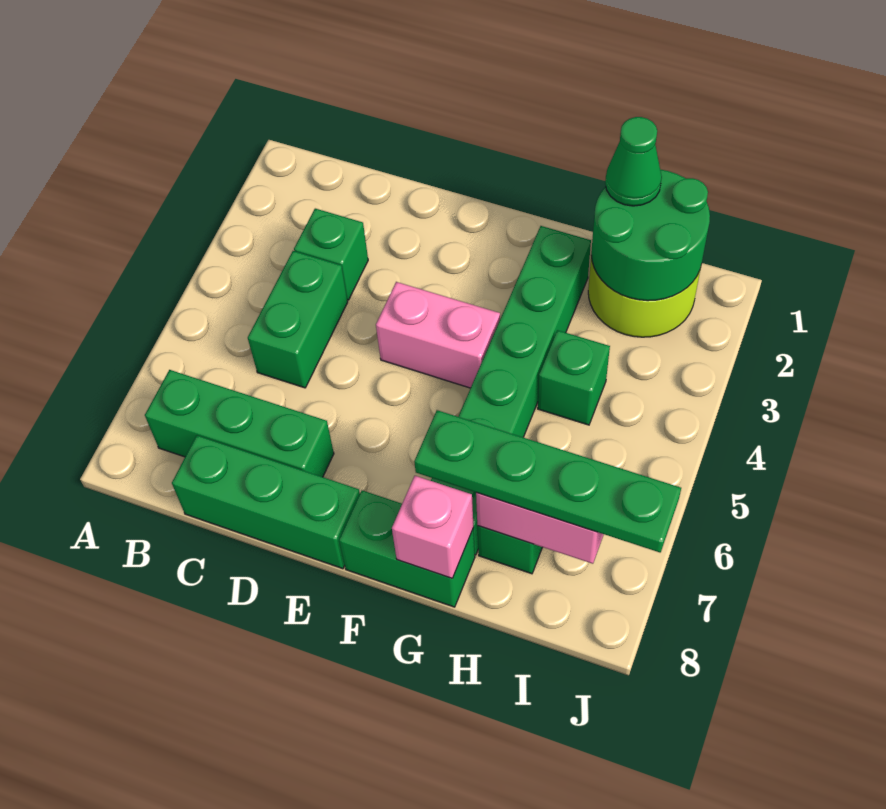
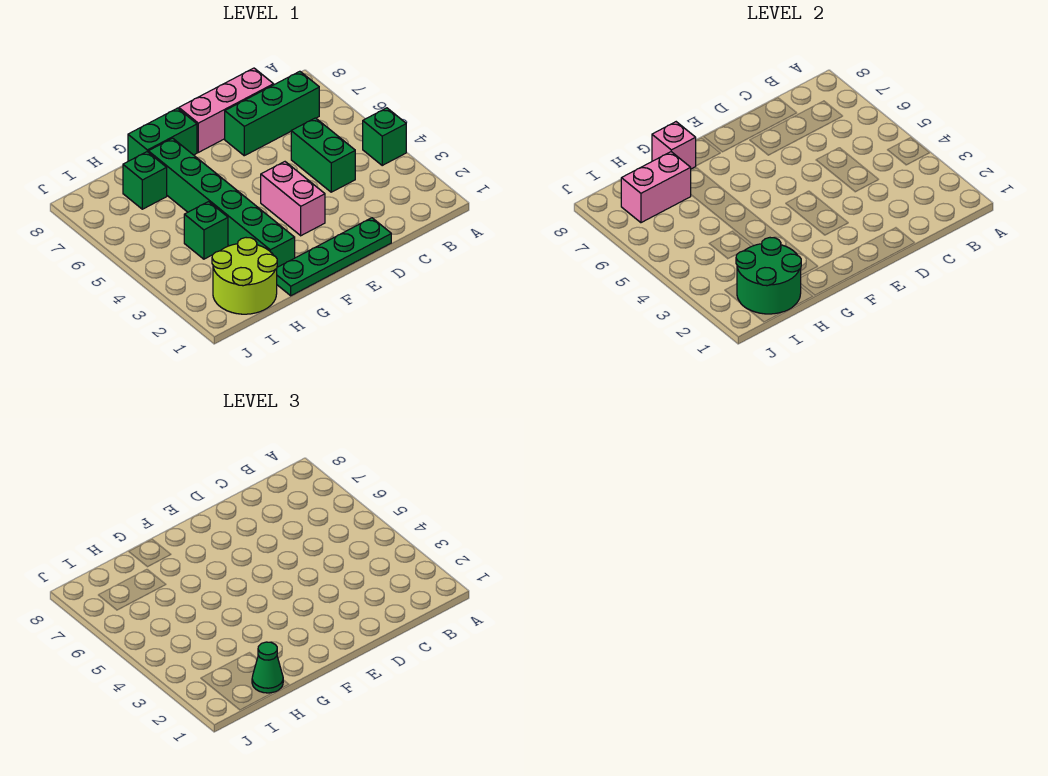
green brick C3 level 1 -> green brick A4 level 1
green brick C8:E8 level 1 -> pink brick C8:E8 level 1
pink brick E4:F4 level 1 -> pink brick E3:E4 level 1
green plate G7:J7 level 3 -> green plate D1:G1 level 1

